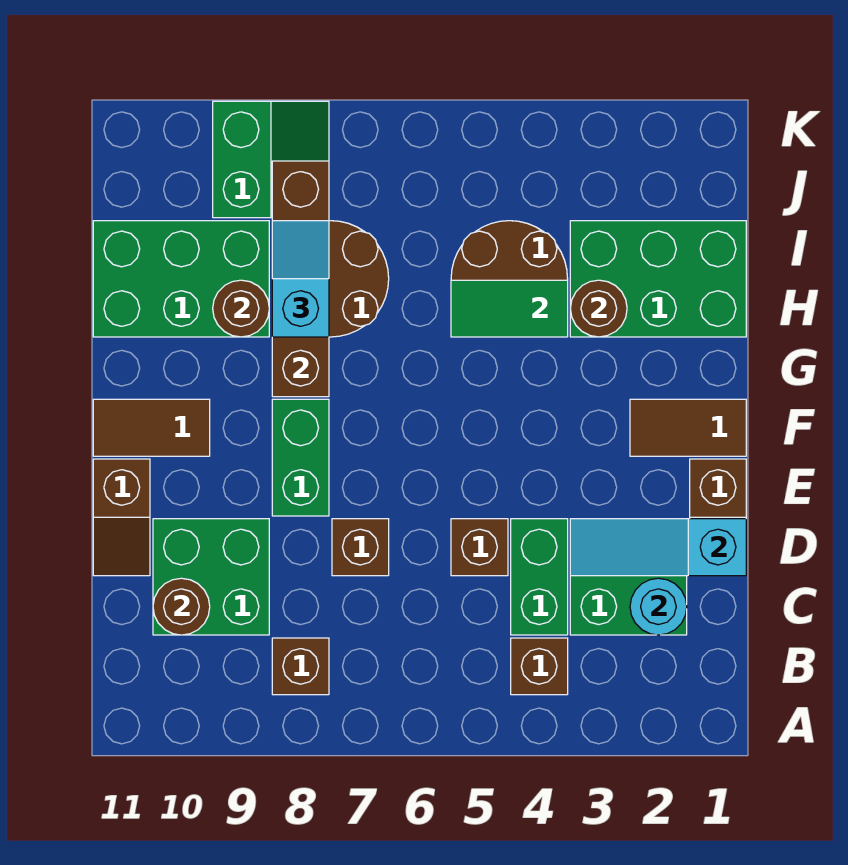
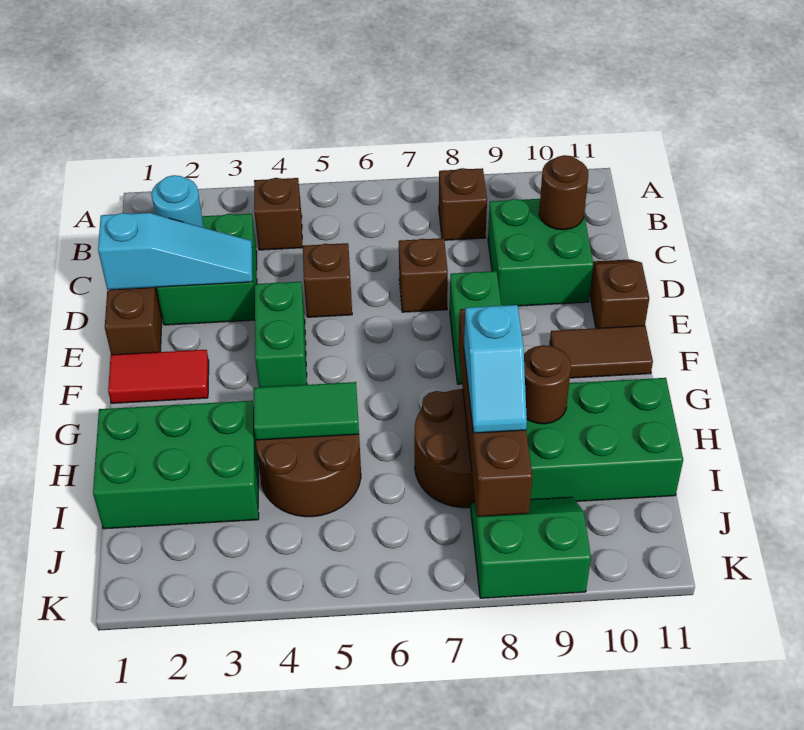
green brick C4:D4 level 1 -> green brick E4:F4 level 1
brown tile F1:F2 level 1 -> red tile F1:F2 level 1
brown round brick H3 level 2 -> none
green slope J8:K9 level 1 top 9 -> green slope J8:K9 level 1 top K

